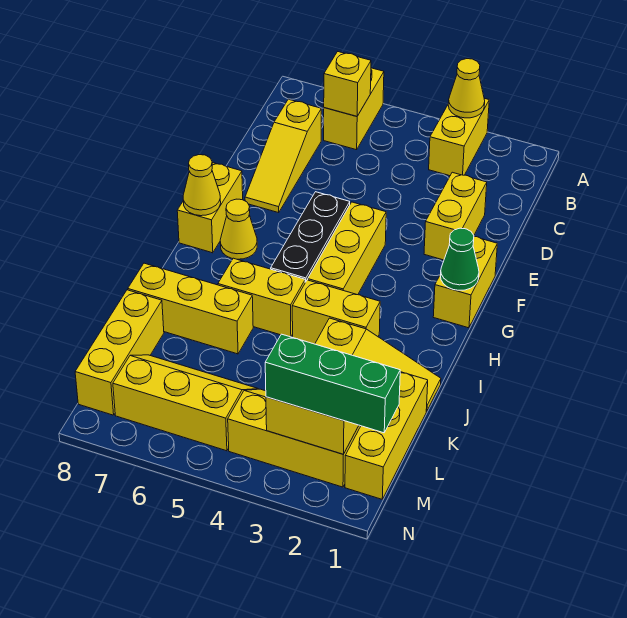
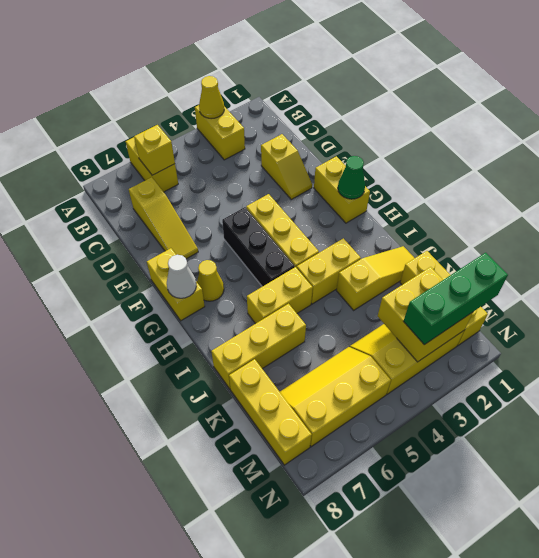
yellow brick D2:E2 level 1 -> yellow slope D2:E2 level 1 top D
yellow cone G8 level 2 -> white cone G8 level 2

